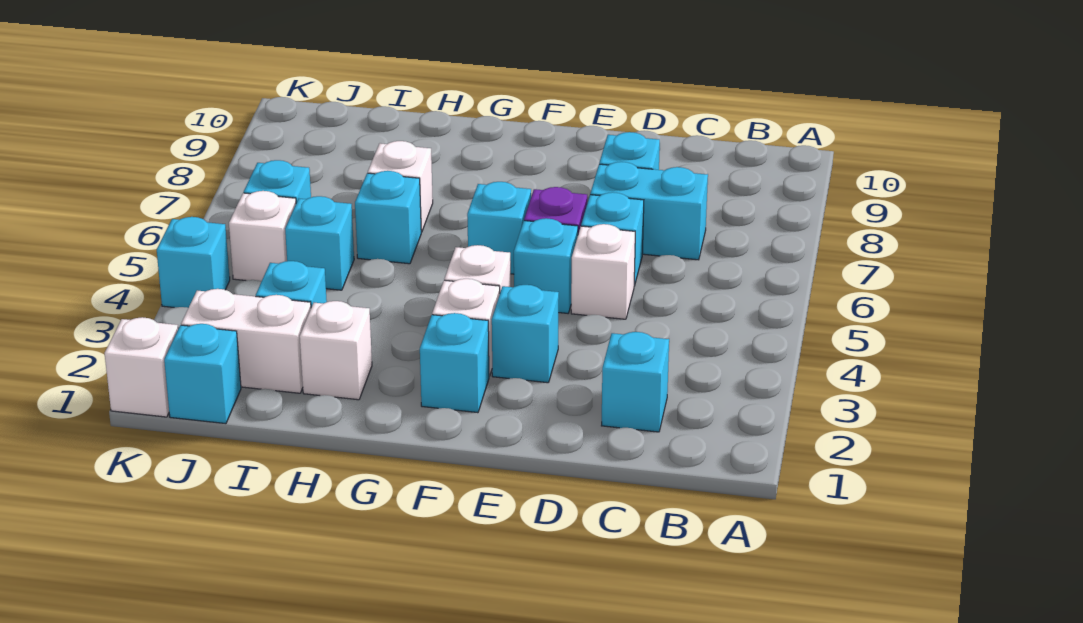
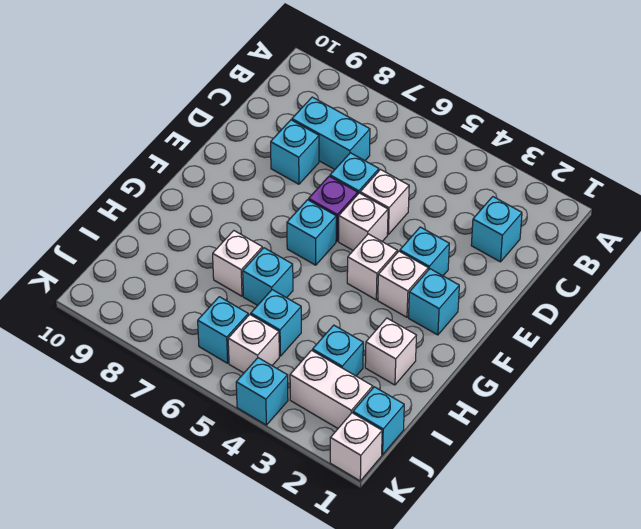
cyan brick C7:D7 level 1 -> cyan brick C7:C8 level 1
cyan brick E5 level 1 -> white brick E5 level 1
white brick I2:J2 level 1 -> white brick J2:J3 level 1

